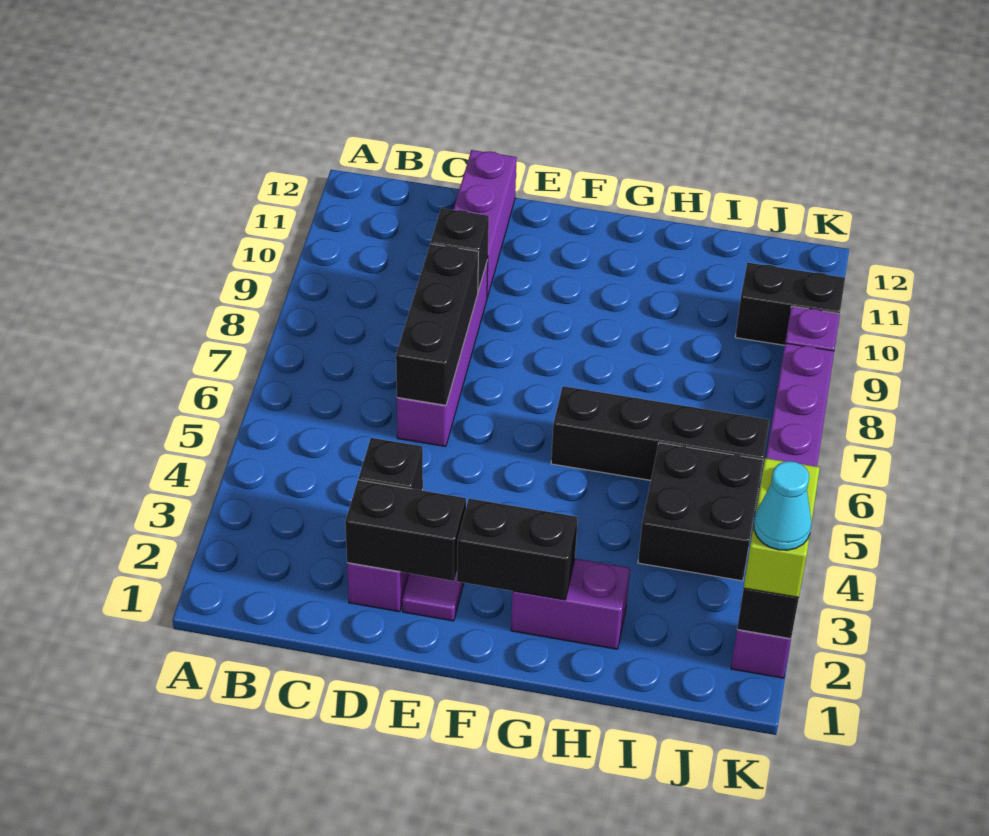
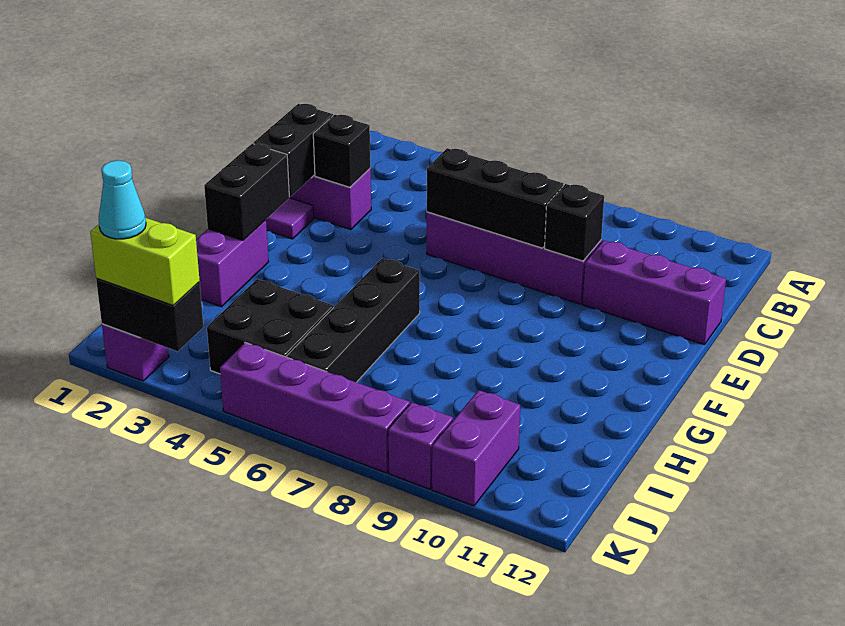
black brick J10:K10 level 1 -> purple brick J10:K10 level 1

